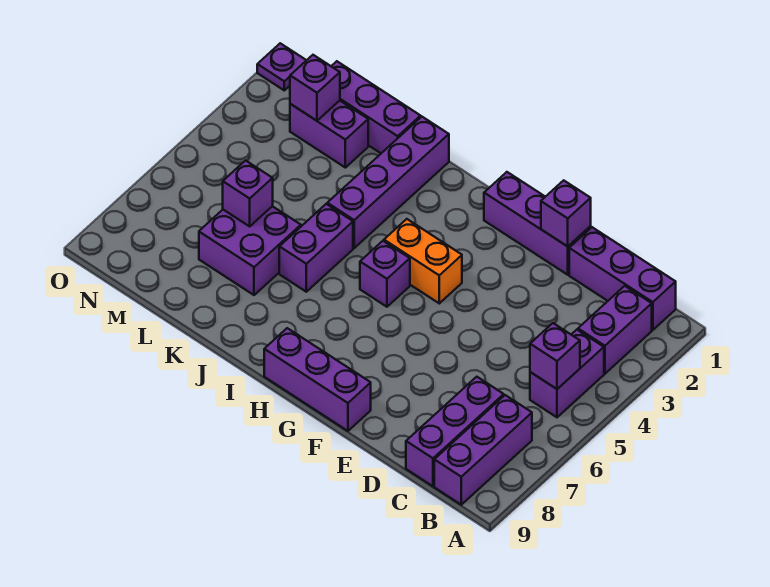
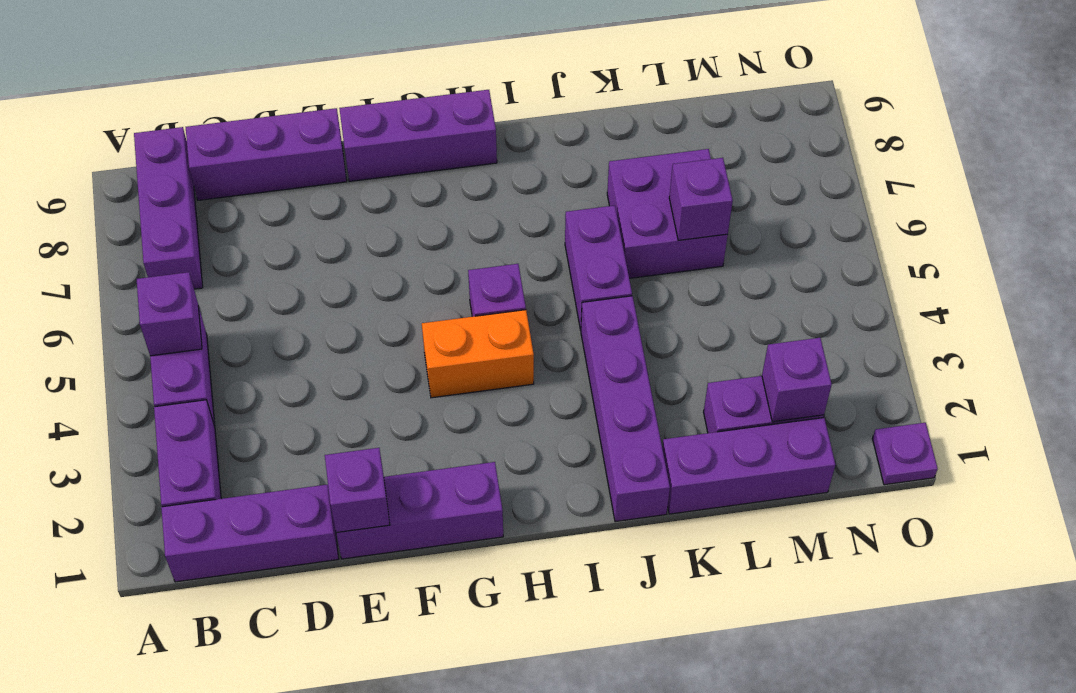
purple brick C7:C9 level 1 -> purple brick C9:E9 level 1

